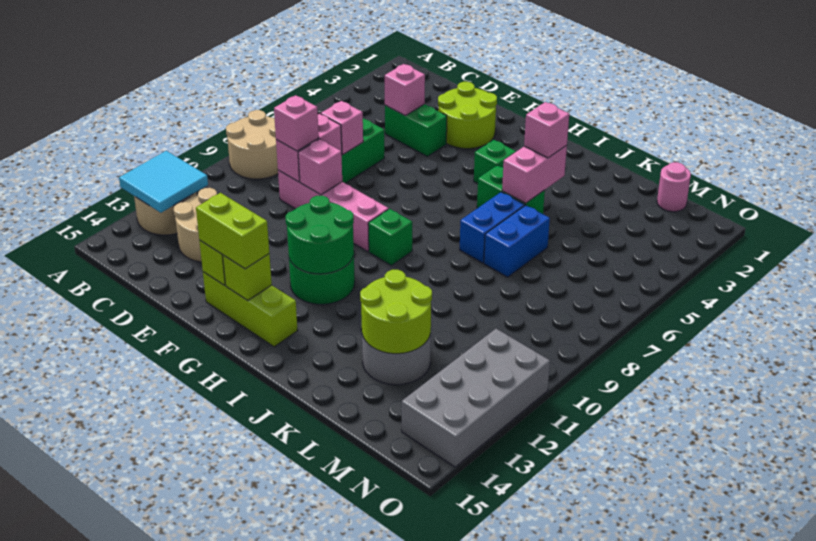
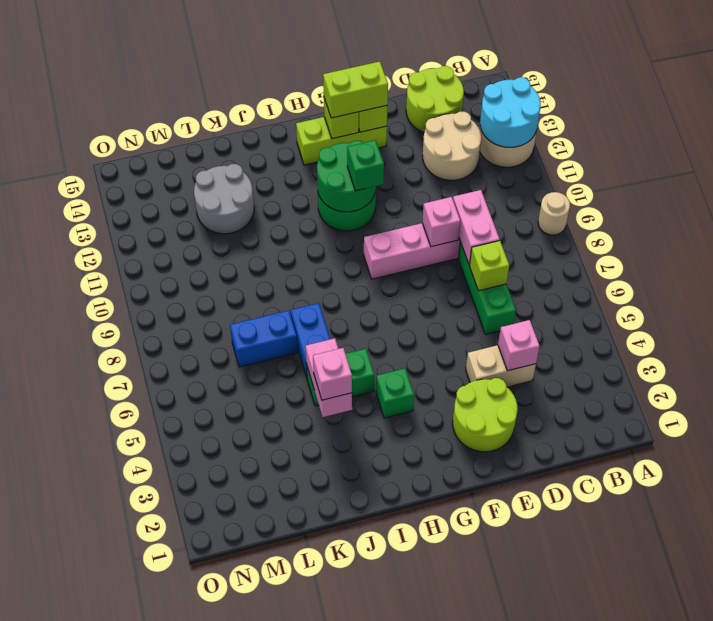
tan round brick A8:B9 level 1 -> tan round brick A9 level 1
cyan tile A12:B13 level 2 -> cyan round brick A12:B13 level 2
green brick D4:E4 level 1 -> tan brick D4:E4 level 1
pink brick D7 level 2 -> lime brick D7 level 2
pink brick D9 level 3 -> none
green brick H9 level 1 -> green brick G11 level 3
blue brick K6:K7 level 1 -> blue brick K7:L7 level 1
lime round brick K12:L13 level 2 -> lime round brick C14:D15 level 1
pink round brick M1 level 1 -> none
grey brick N11:O14 level 1 -> none

